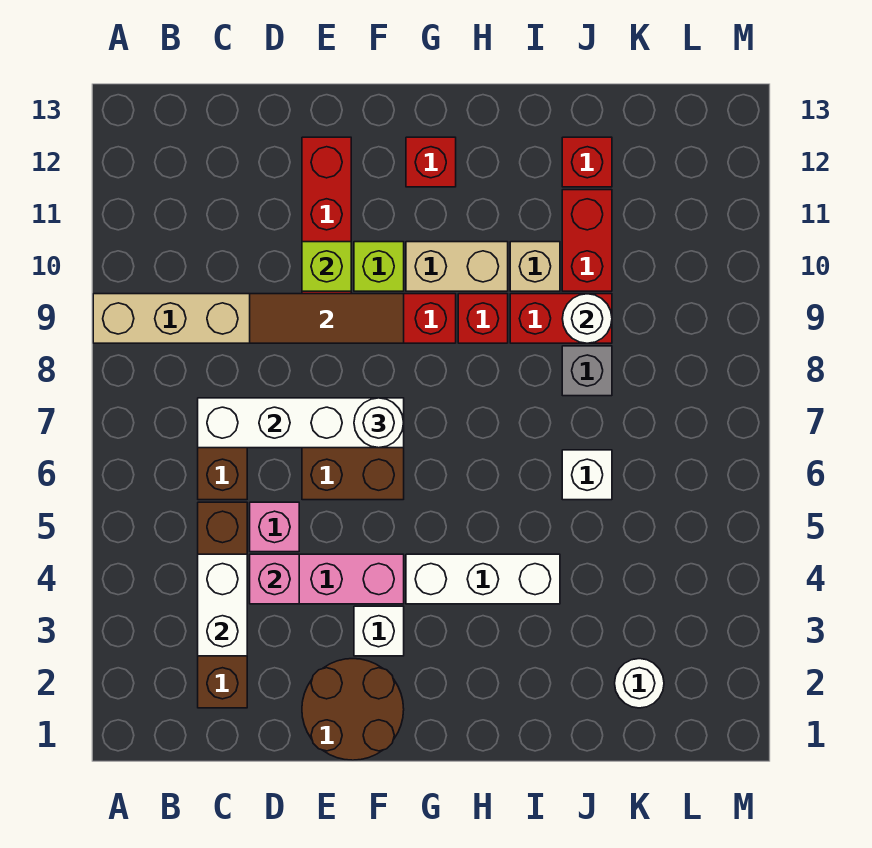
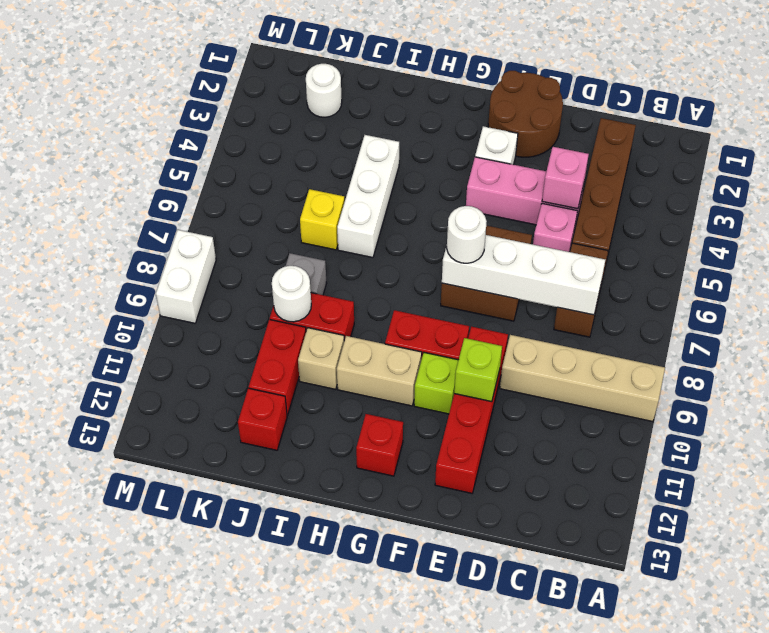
white brick C3:C4 level 2 -> white brick M8:M9 level 1
brown tile D9:F9 level 2 -> none
white brick G4:I4 level 1 -> white brick I4:I6 level 1
red brick H9 level 1 -> none
white brick J6 level 1 -> yellow brick J6 level 1

